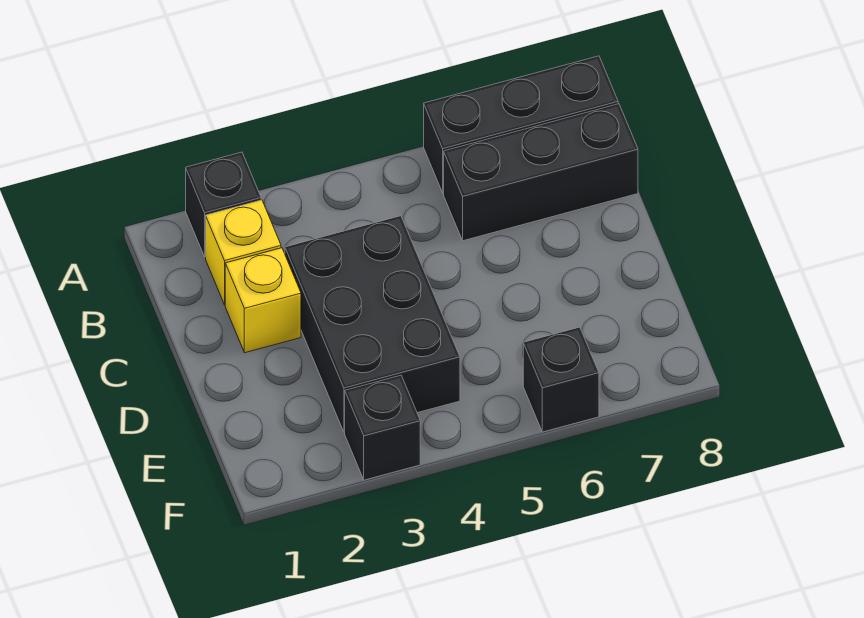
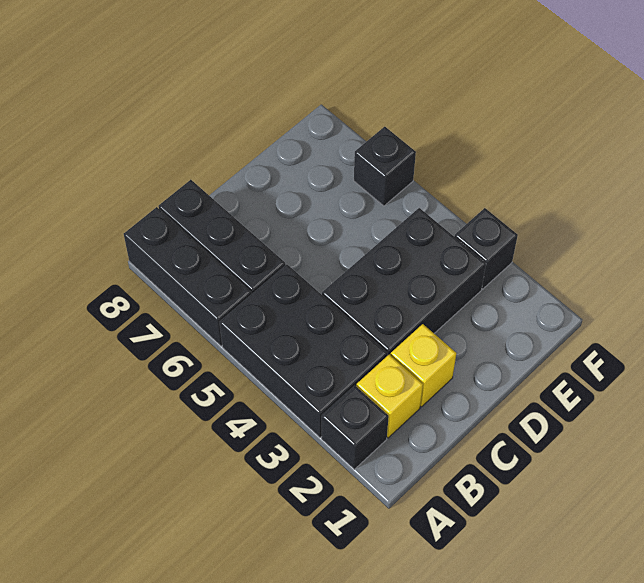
none -> black brick A3:B5 level 1

